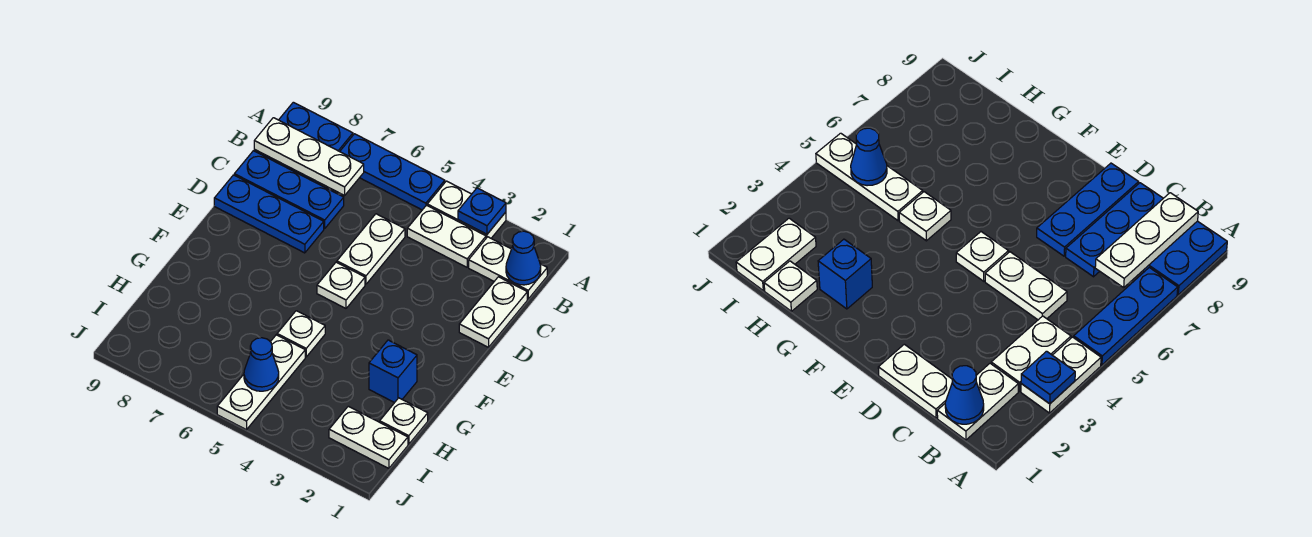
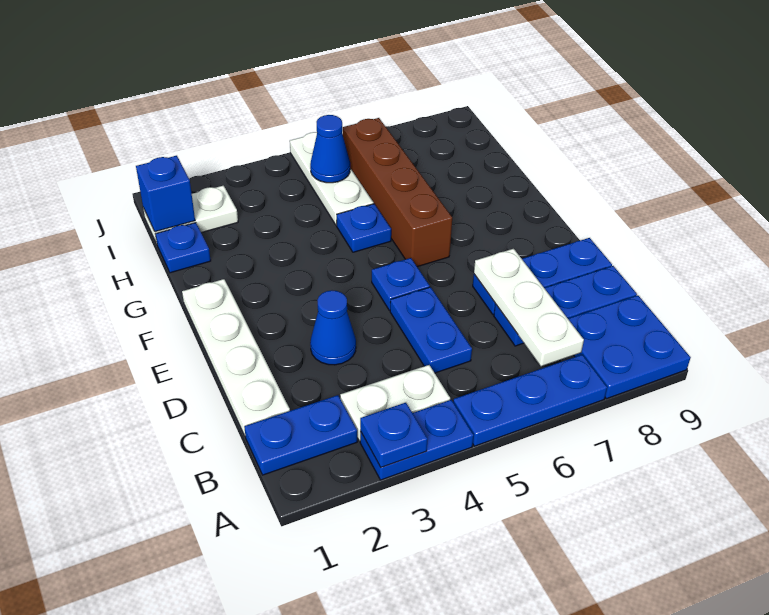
white plate A3:A4 level 1 -> blue plate A3:A4 level 1
white plate B1:B2 level 1 -> blue plate B1:B2 level 1
blue cone B1 level 2 -> blue cone D3 level 1
white plate B7:B9 level 2 -> white plate B7:D7 level 2
white plate C1:D1 level 1 -> white plate C1:F1 level 1
white plate C5:D5 level 1 -> blue plate C5:D5 level 1
white plate E5 level 1 -> blue plate E5 level 1
none -> brown brick F6:I6 level 1
blue brick G2 level 1 -> blue brick I1 level 2
white plate G5 level 1 -> blue plate G5 level 1
white plate H1 level 1 -> blue plate H1 level 1

